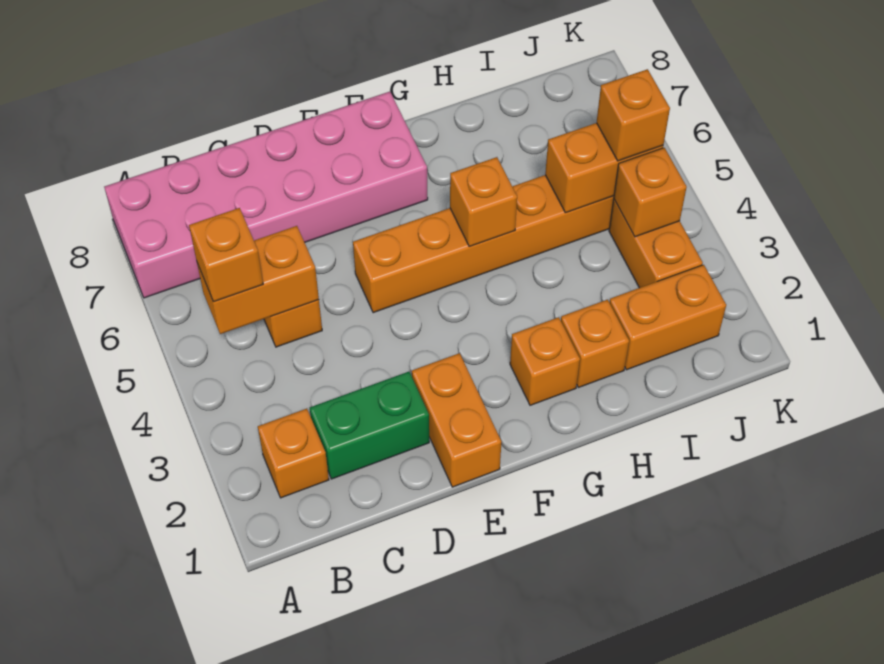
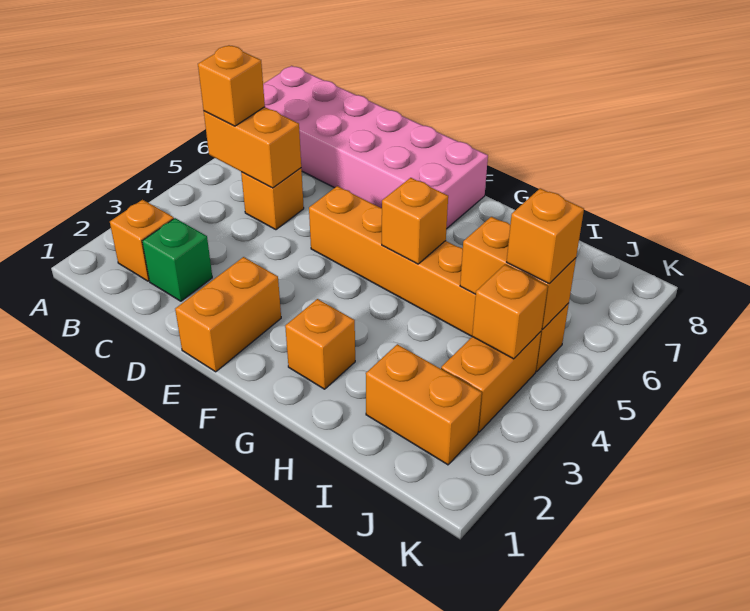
green brick C2:D2 level 1 -> green brick C2 level 1
orange brick H2 level 1 -> none

